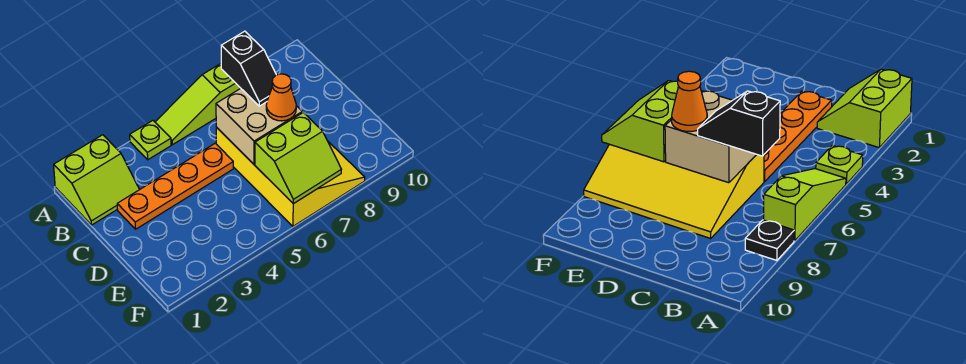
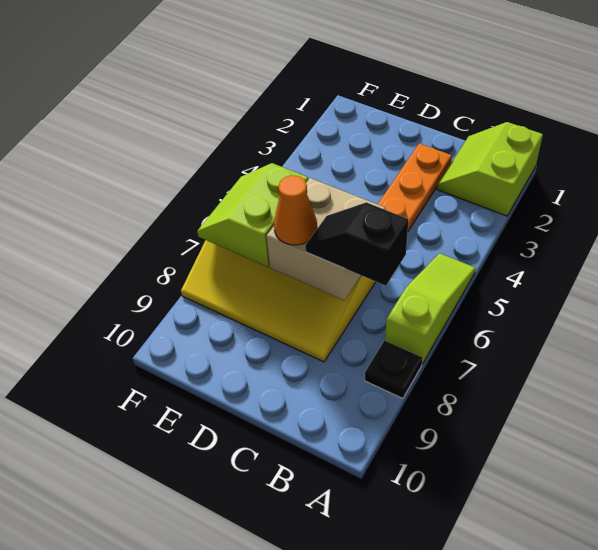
lime plate A4 level 1 -> none

